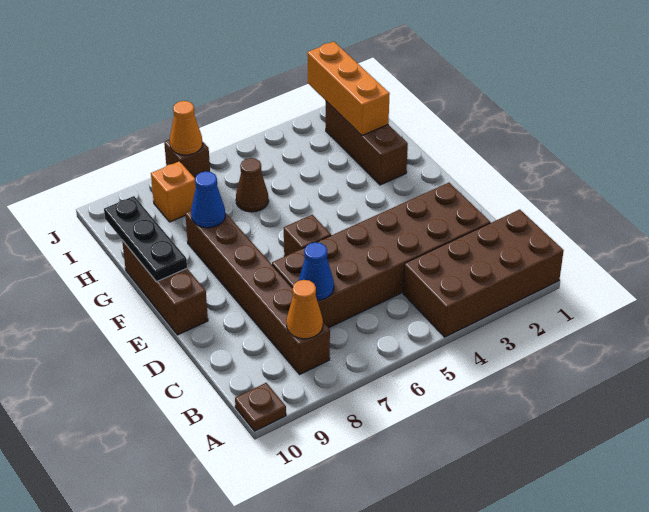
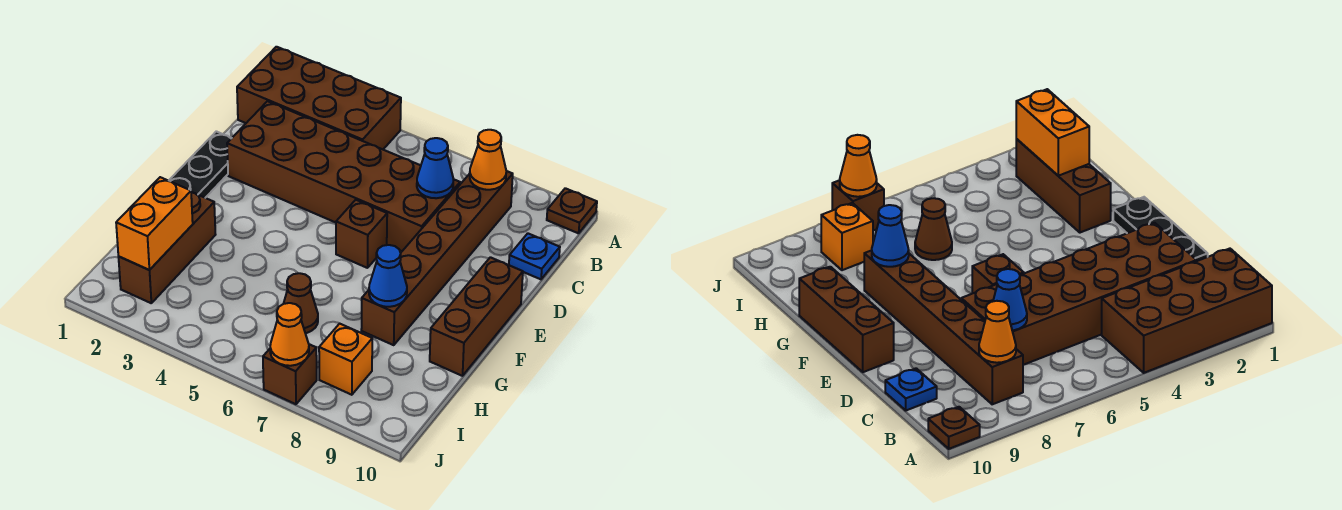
none -> blue plate C10 level 1
black plate F10:H10 level 2 -> black plate D1:F1 level 1
orange brick H2:J2 level 2 -> orange brick H2:I2 level 2

